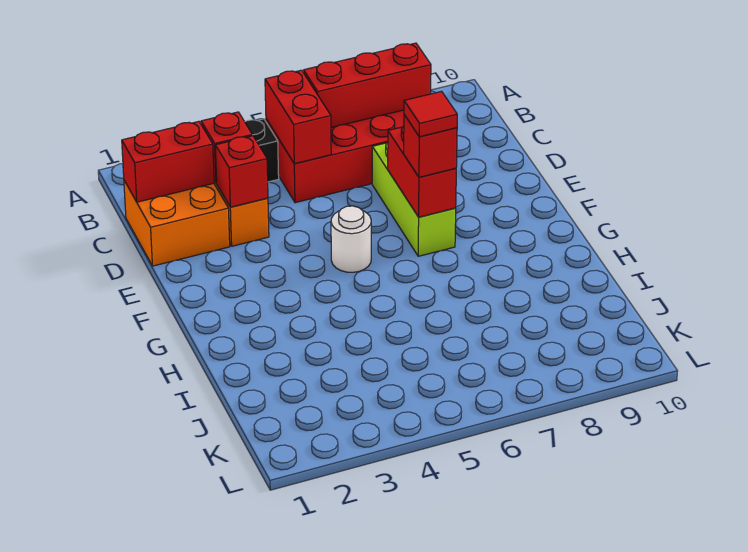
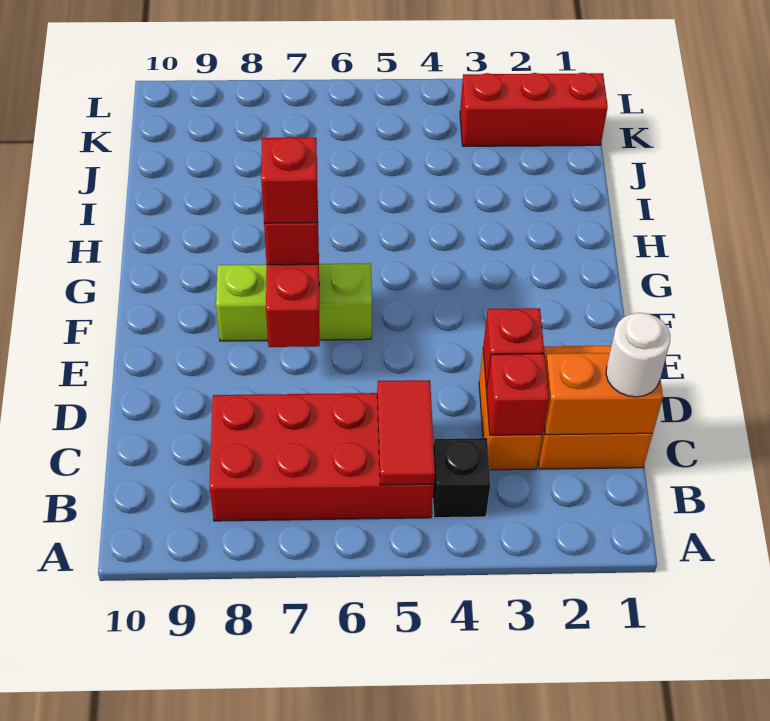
red brick B5:C5 level 2 -> red tile B5:C5 level 2
red brick B6:B8 level 2 -> red brick K1:K3 level 1
red brick C1:C2 level 2 -> orange brick C1:C2 level 2
lime brick D7:F7 level 1 -> lime brick F6:F8 level 1
white round brick F5 level 1 -> white round brick C1 level 3
red tile F7 level 4 -> red brick F7 level 4

